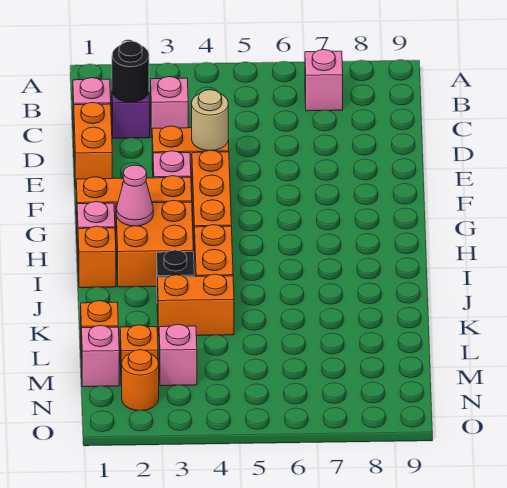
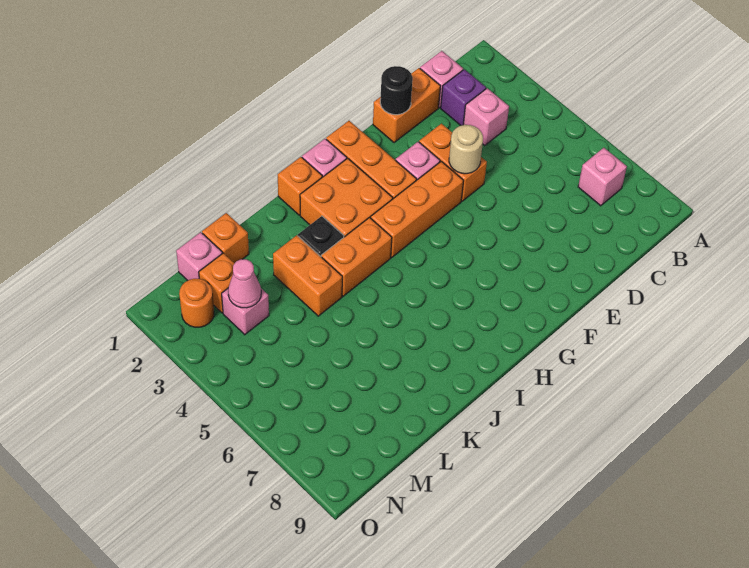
black round brick C2 level 2 -> black round brick E1 level 2
pink cone H2 level 2 -> pink cone M3 level 2

